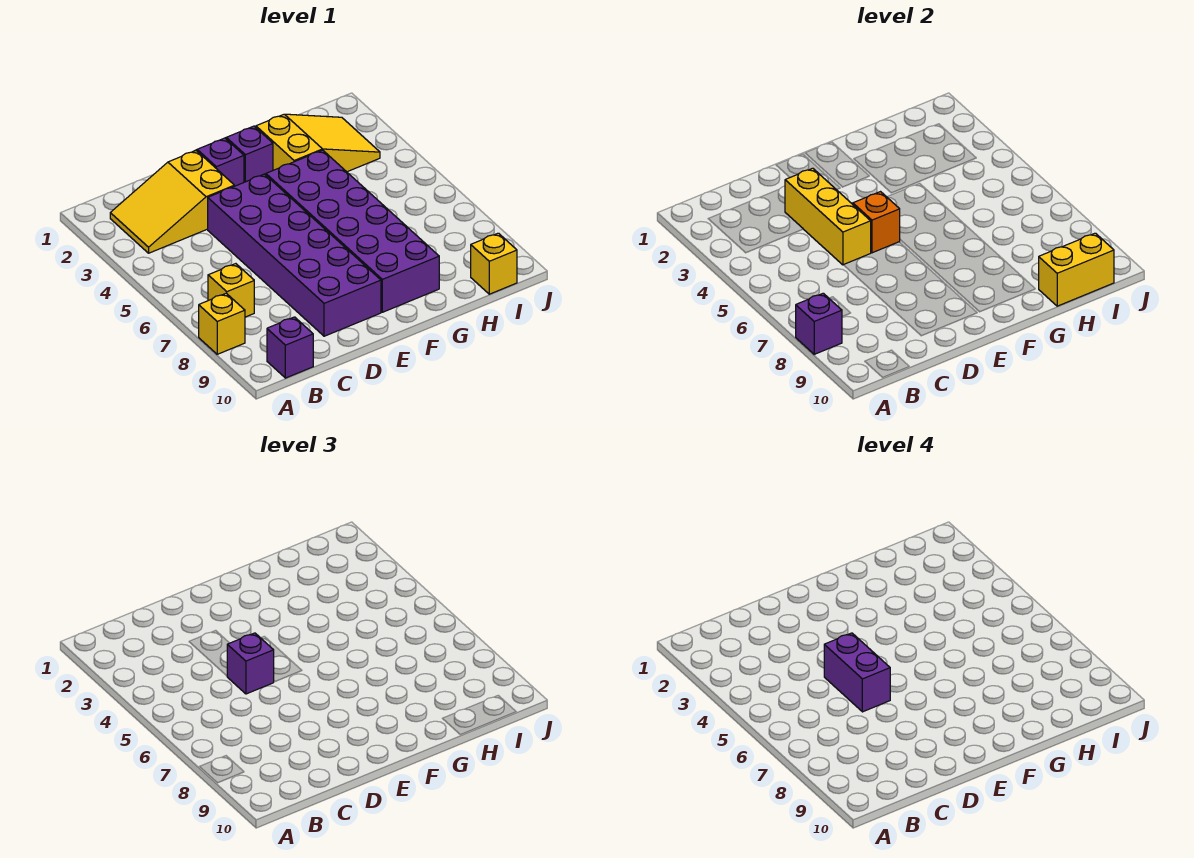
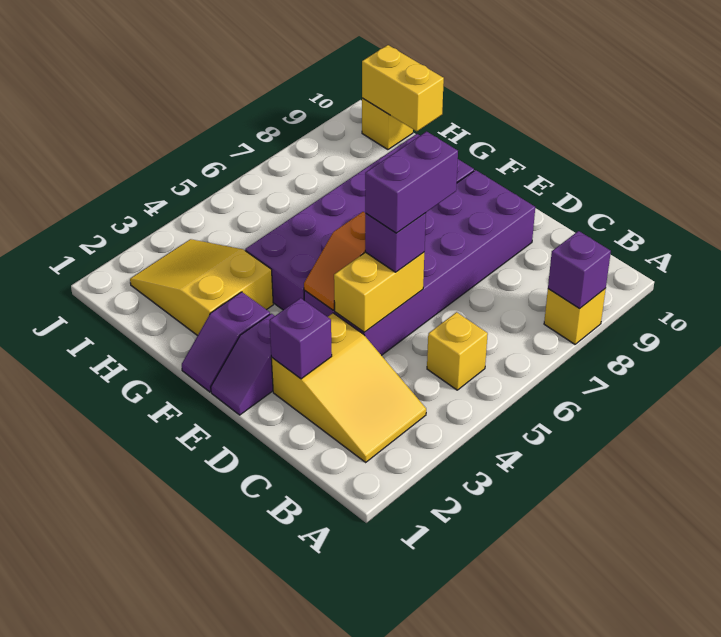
yellow brick B7 level 1 -> yellow brick B5 level 1
purple brick B10 level 1 -> purple brick D2 level 2
yellow brick D3:D5 level 2 -> yellow brick D4:D5 level 2

